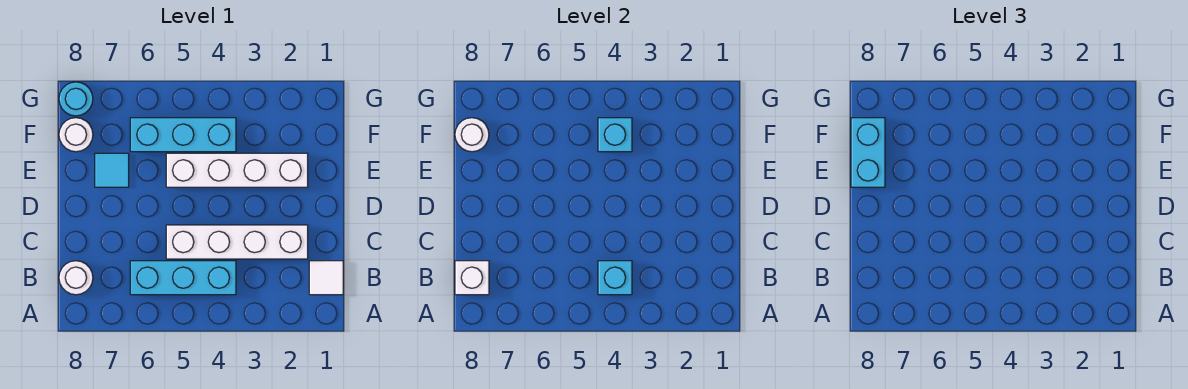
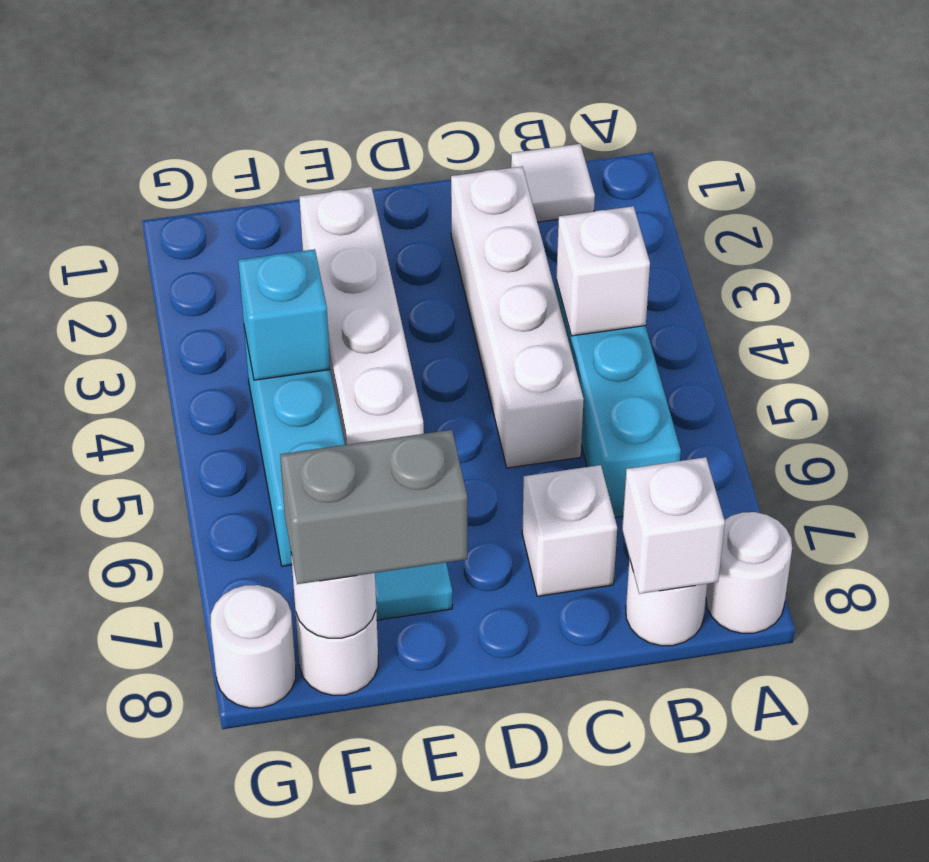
none -> white round brick A8 level 1
cyan brick B4 level 2 -> white brick B4 level 2
none -> white brick C7 level 1
cyan brick E8:F8 level 3 -> grey brick E8:F8 level 3
cyan round brick G8 level 1 -> white round brick G8 level 1

